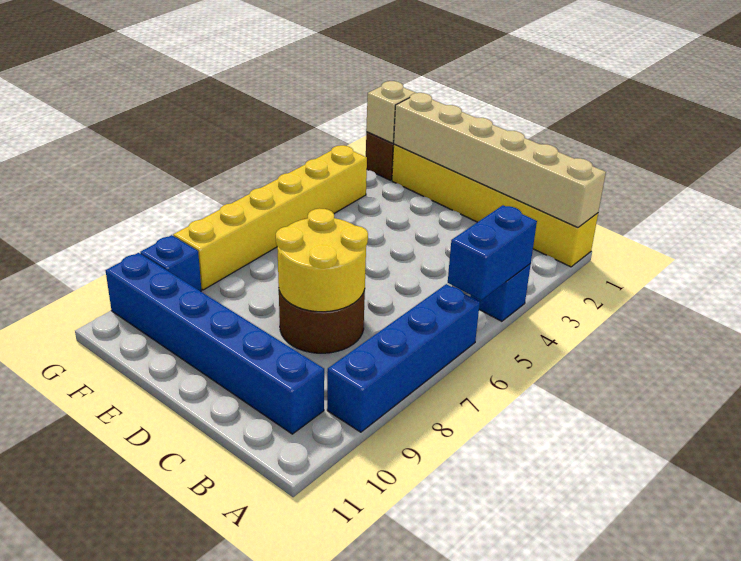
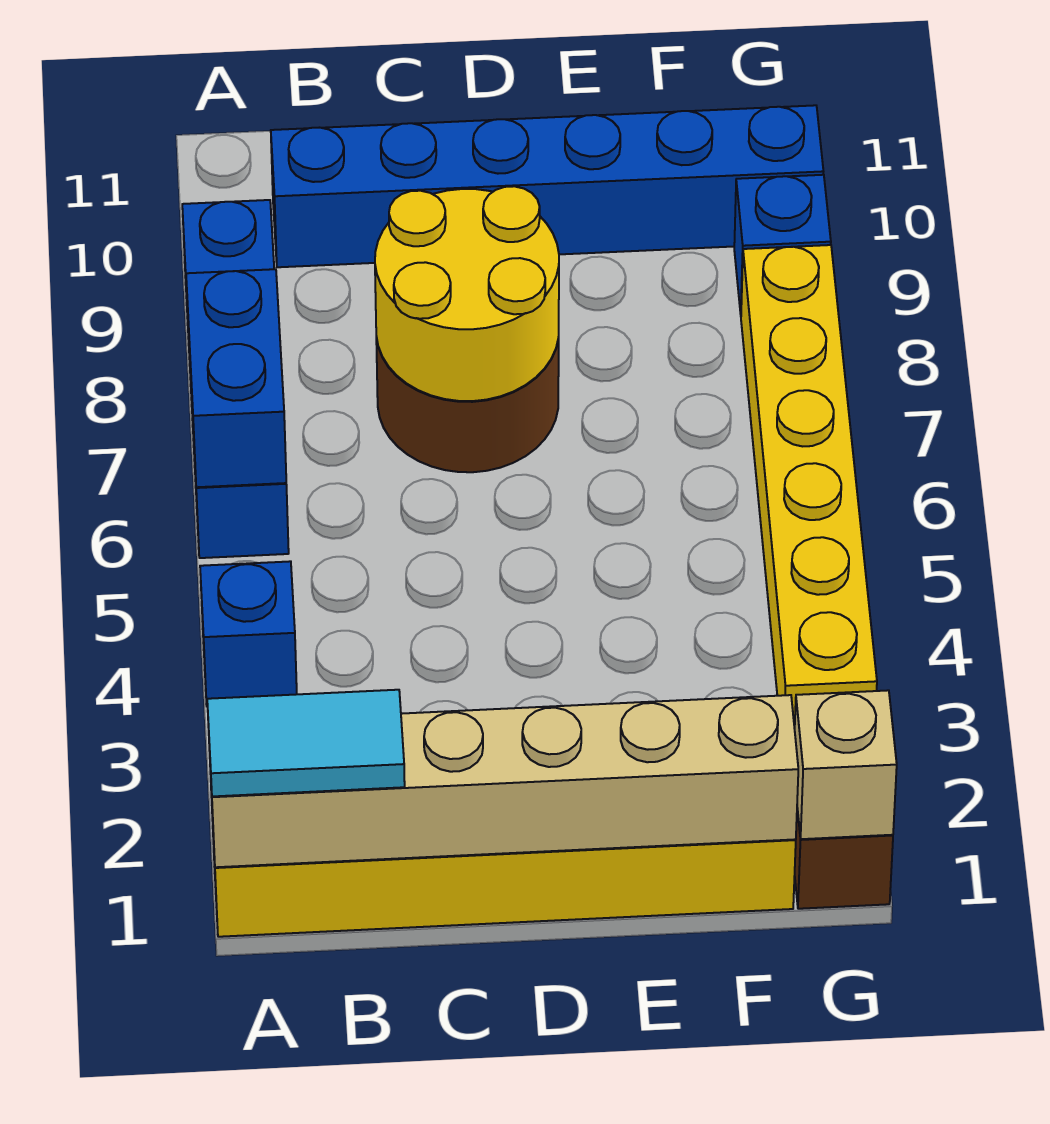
none -> cyan tile A1:B1 level 3
blue brick A4:A5 level 2 -> blue brick A6:A7 level 2

